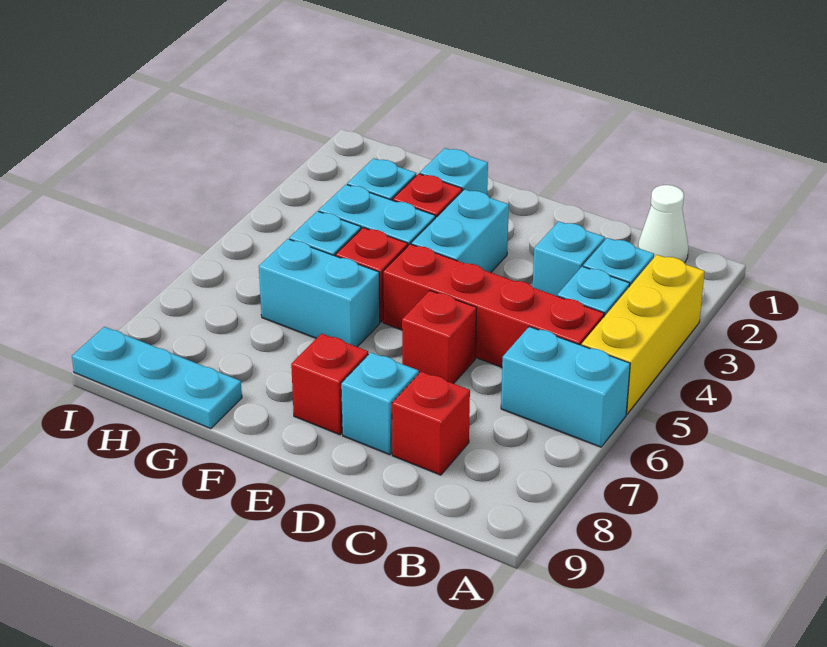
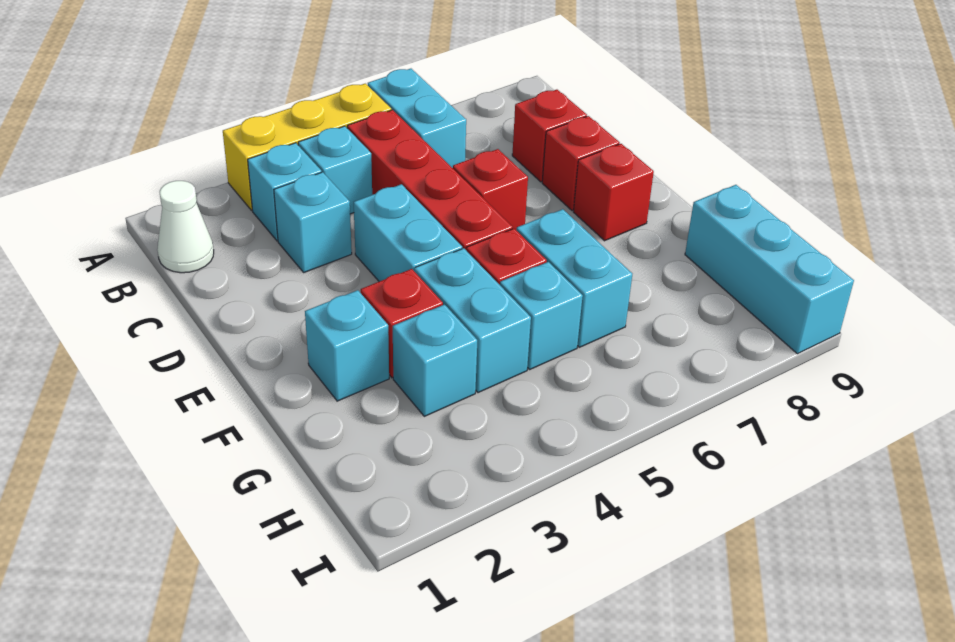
cyan brick D8 level 1 -> red brick D8 level 1
cyan brick E3:E4 level 1 -> cyan brick D4:E4 level 1
cyan plate G9:I9 level 1 -> cyan brick G9:I9 level 1

